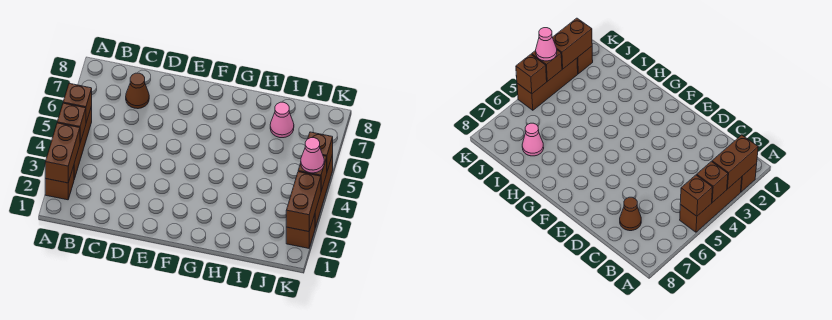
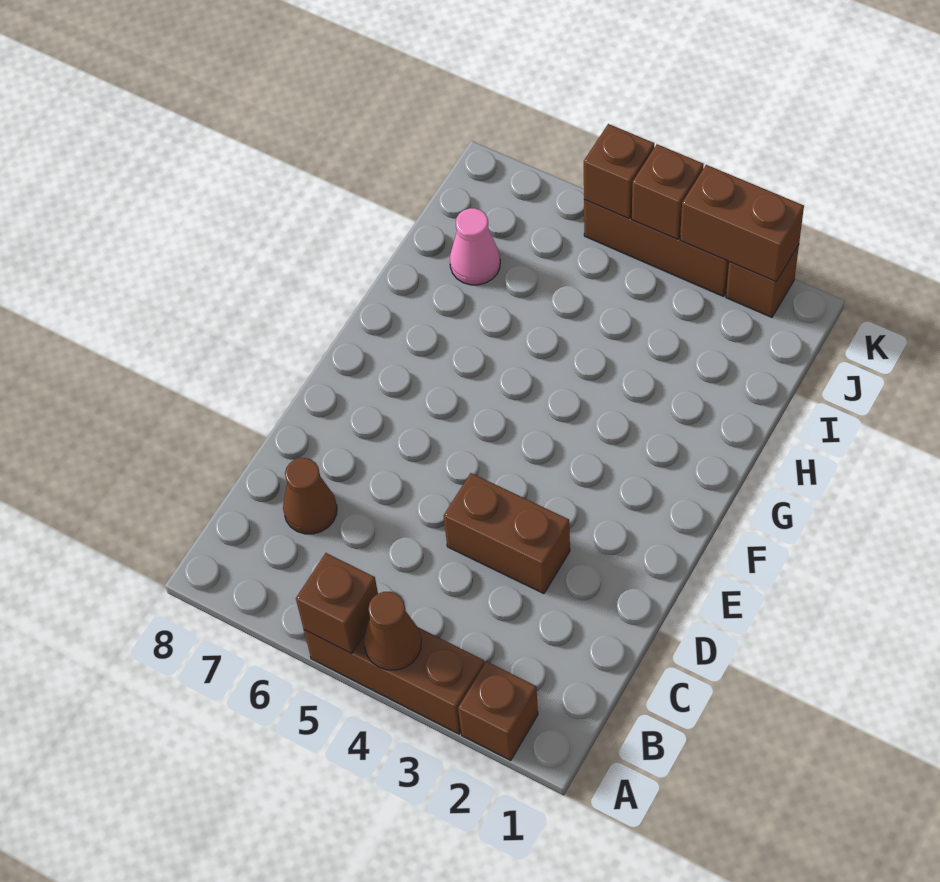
brown brick A2:A3 level 2 -> brown brick D3:D4 level 1
brown brick A4 level 2 -> brown cone A4 level 2
pink cone K4 level 3 -> none

